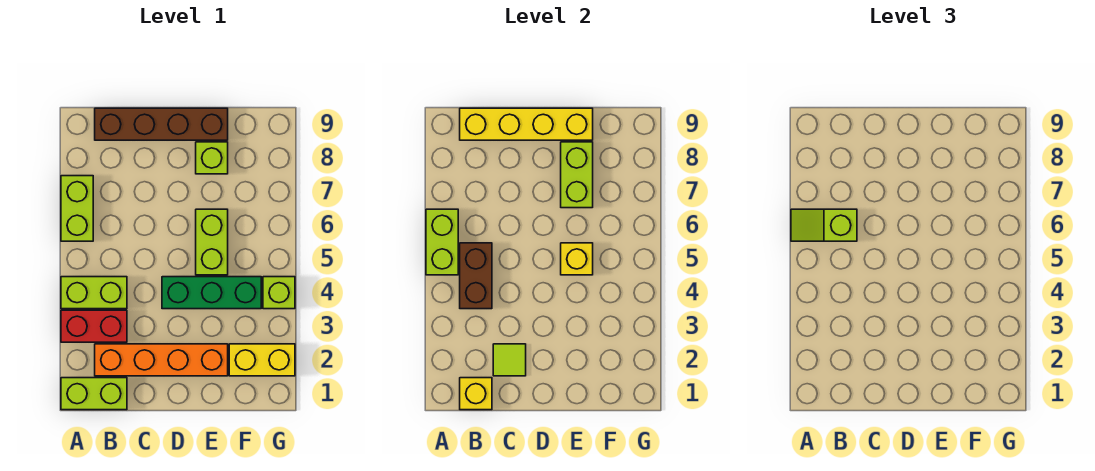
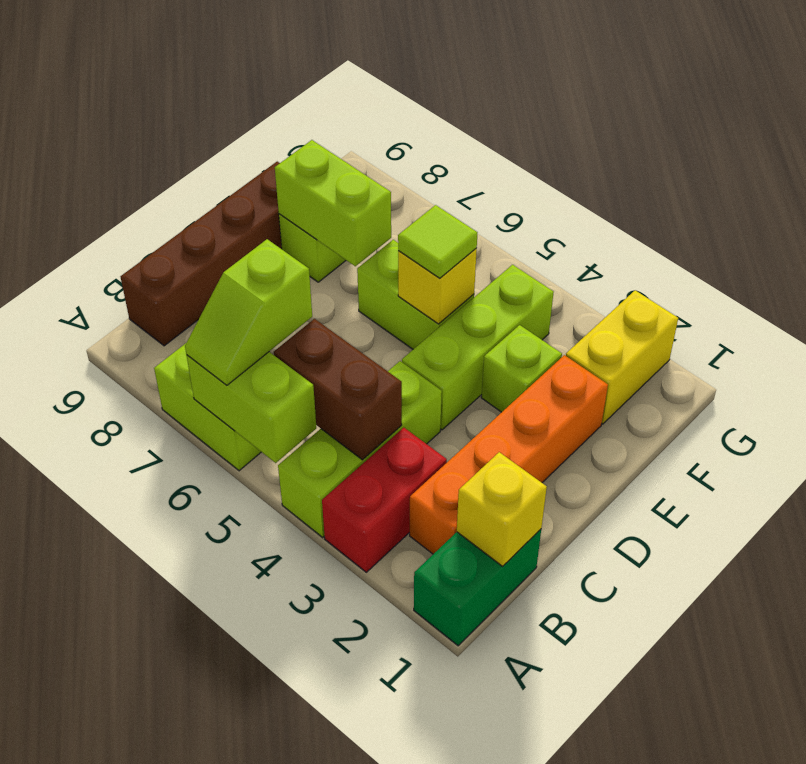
lime brick A1:B1 level 1 -> green brick A1:B1 level 1
lime brick A4:B4 level 1 -> lime brick A4:C4 level 1
yellow brick B9:E9 level 2 -> none
lime tile C2 level 2 -> lime tile E5 level 3
green brick D4:F4 level 1 -> lime brick D4:F4 level 1
lime brick G4 level 1 -> lime brick E3 level 1

